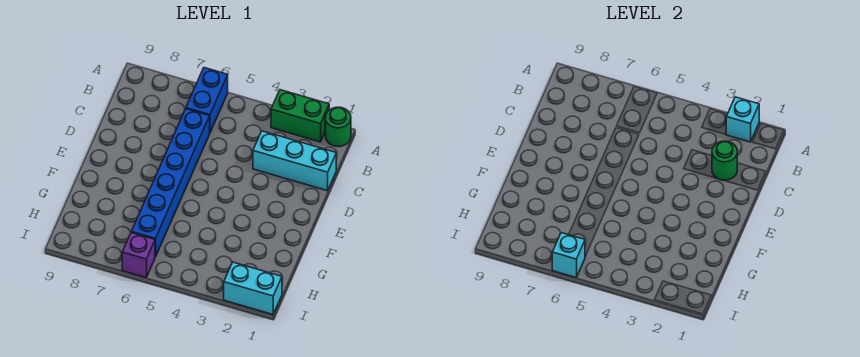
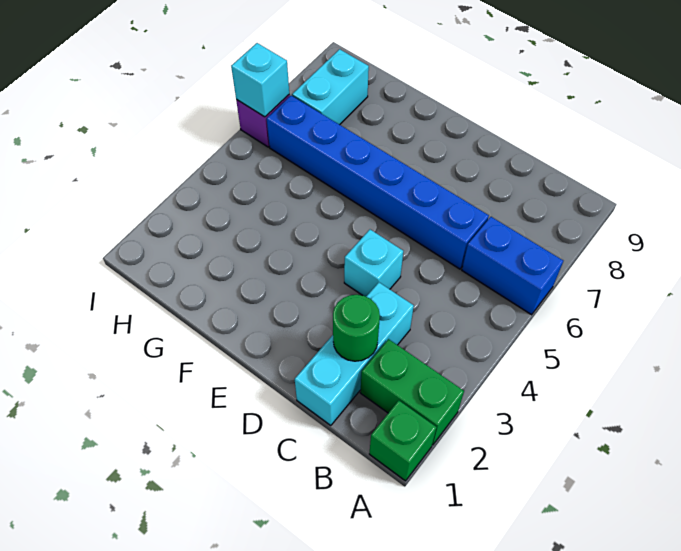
green round brick A1 level 1 -> green brick A1 level 1
green brick A2:A3 level 1 -> green brick A2:B2 level 1
cyan brick A2 level 2 -> cyan brick D4 level 1
cyan brick I1:I2 level 1 -> cyan brick H7:H8 level 1

